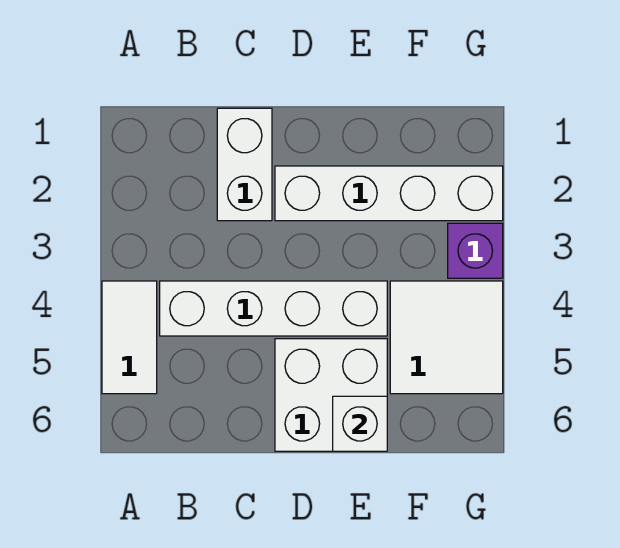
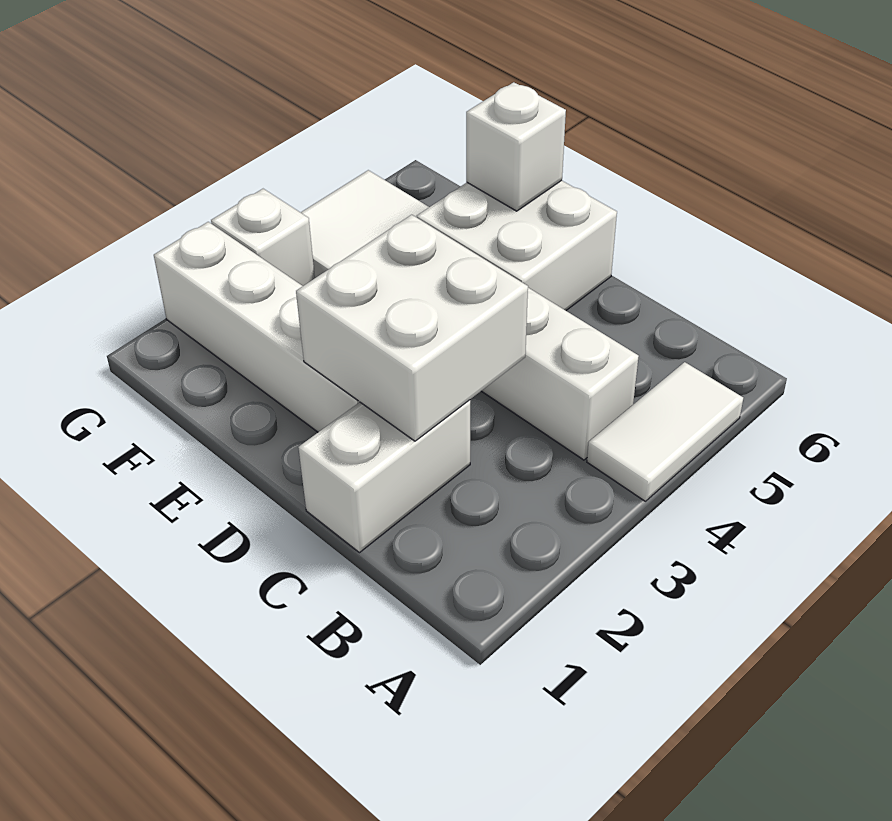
none -> white brick C2:D3 level 2
purple brick G3 level 1 -> white brick G3 level 1

